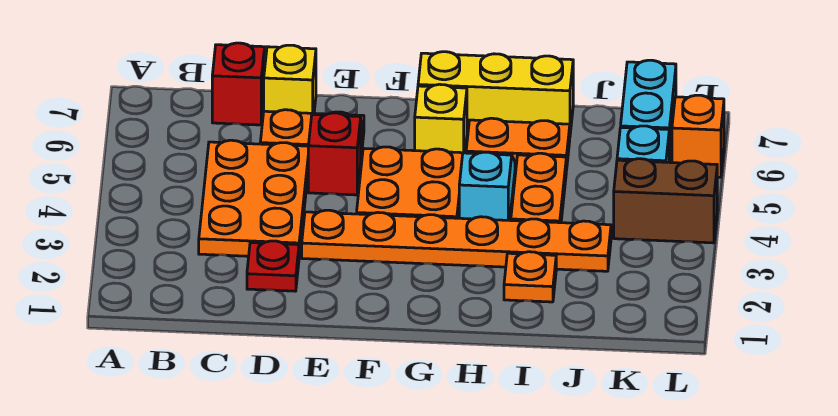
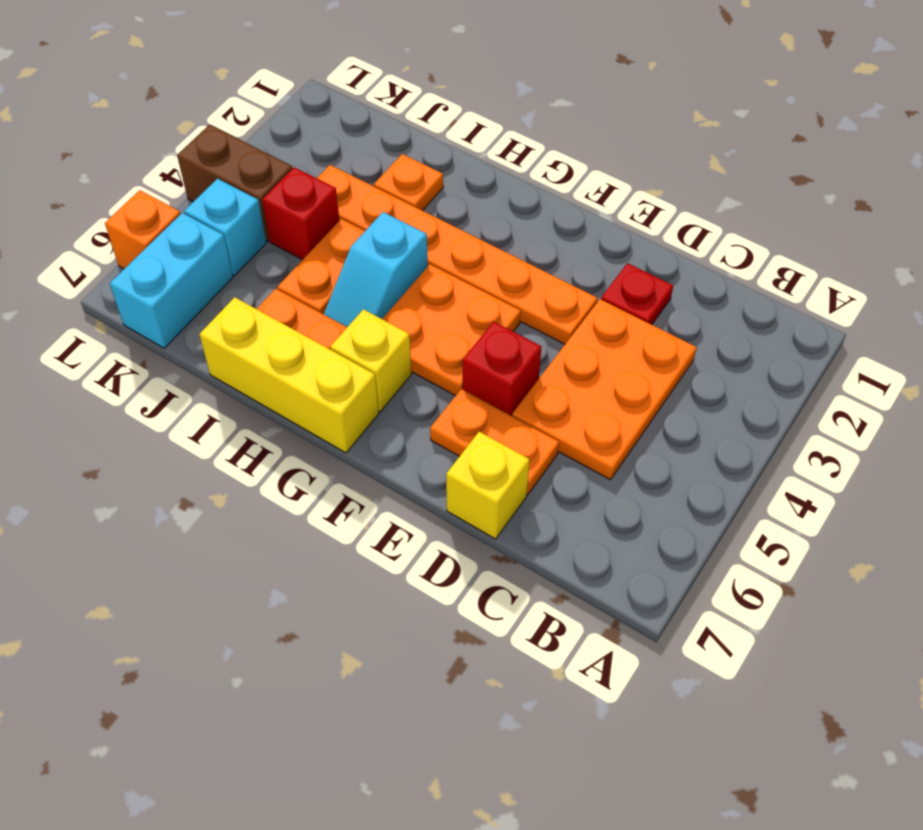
red brick C7 level 1 -> red brick J4 level 1

